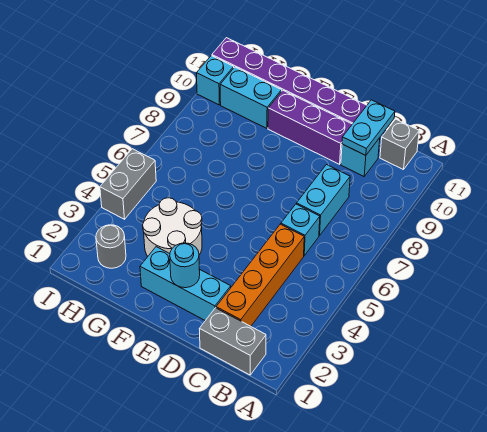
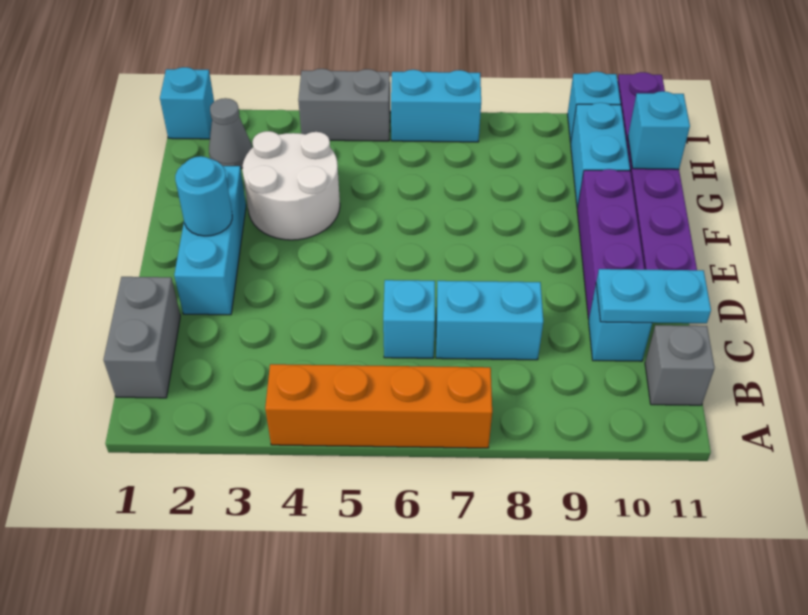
orange brick C2:C5 level 1 -> orange brick A4:A7 level 1
none -> cyan brick G11 level 2
grey round brick H2 level 1 -> grey cone H2 level 1
none -> cyan brick I1 level 1
none -> cyan brick I6:I7 level 1

